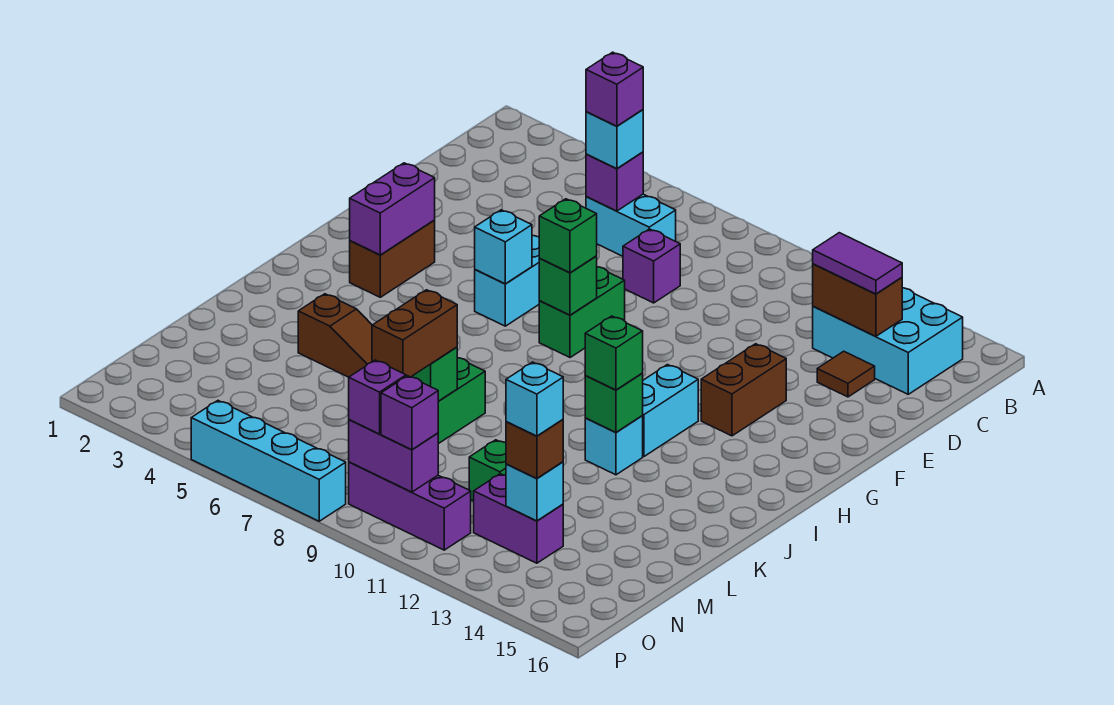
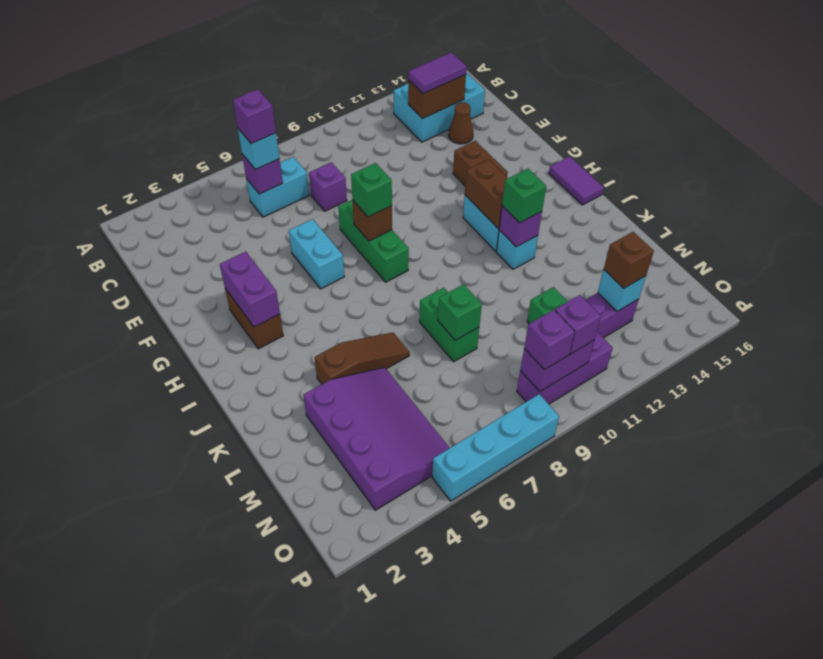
brown tile D14 level 1 -> brown cone D14 level 1
green brick F8:G8 level 1 -> green brick F8:H8 level 1
cyan brick G6 level 2 -> none
green brick G8 level 2 -> brown brick G8 level 2
none -> purple tile H16:I16 level 1
green brick J12 level 2 -> purple brick J12 level 2
none -> purple slope L3:O5 level 1 top 3
brown brick L8:M8 level 3 -> brown brick H12:I12 level 2
cyan brick N13 level 4 -> none

